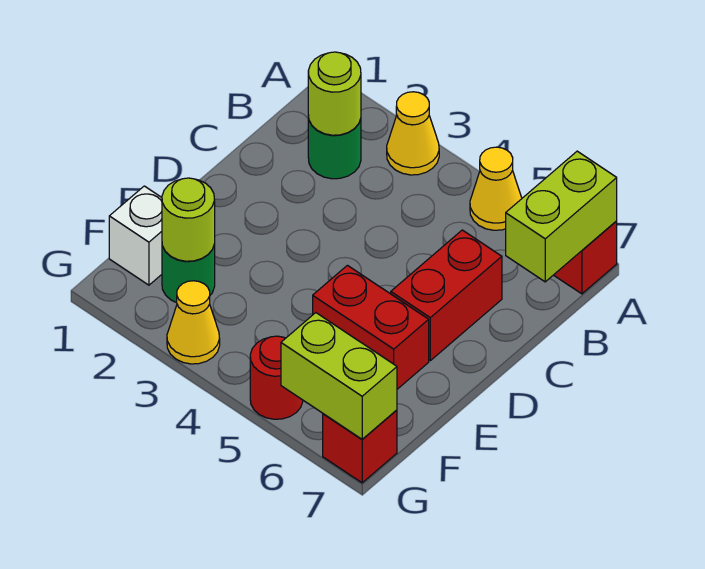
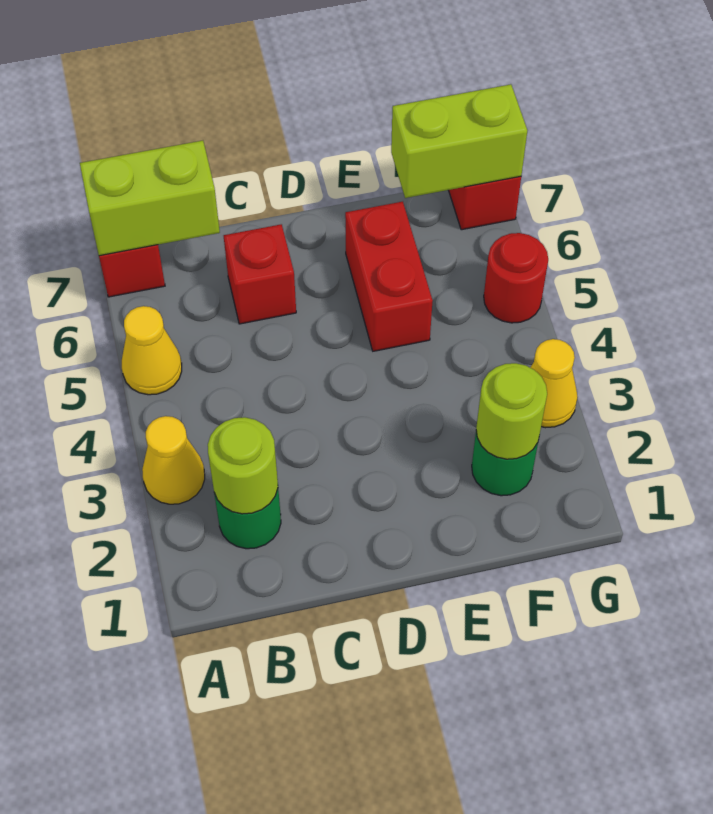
red brick C6:D6 level 1 -> red brick C6 level 1
white brick F1 level 1 -> none
lime brick G6:G7 level 2 -> lime brick F7:G7 level 2

